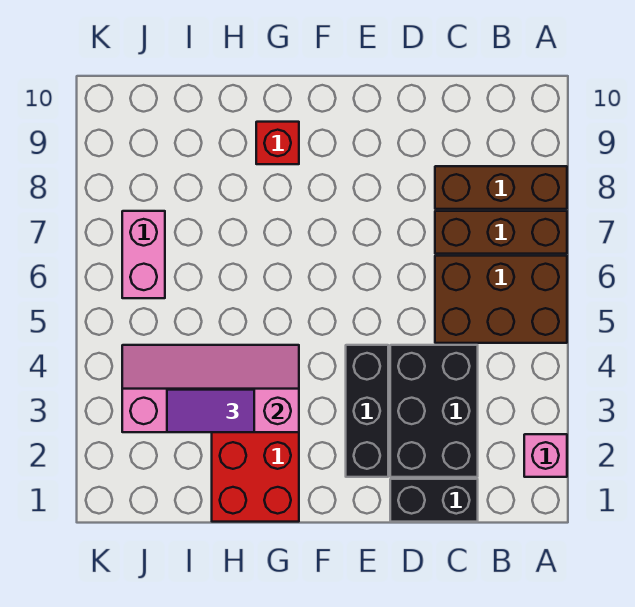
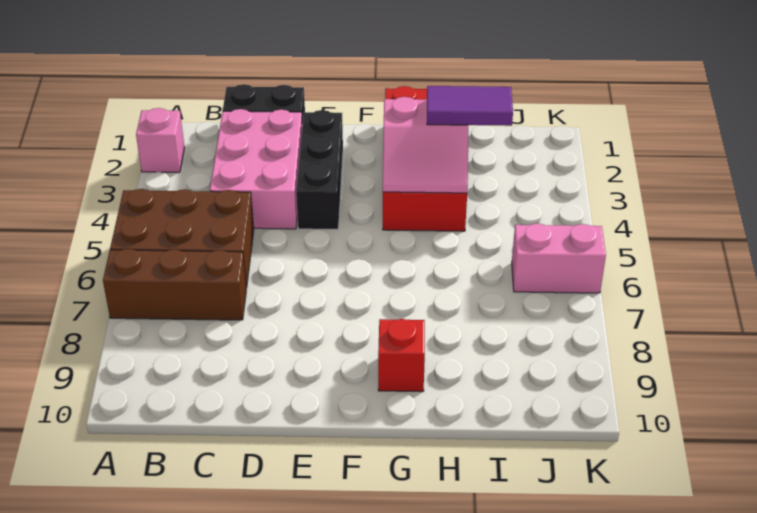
brown brick A8:C8 level 1 -> none
black brick C2:D4 level 1 -> pink brick C2:D4 level 1
pink slope G3:J4 level 2 top 3 -> pink slope G3:H4 level 2 top 3
pink brick J6:J7 level 1 -> pink brick J6:K6 level 1

